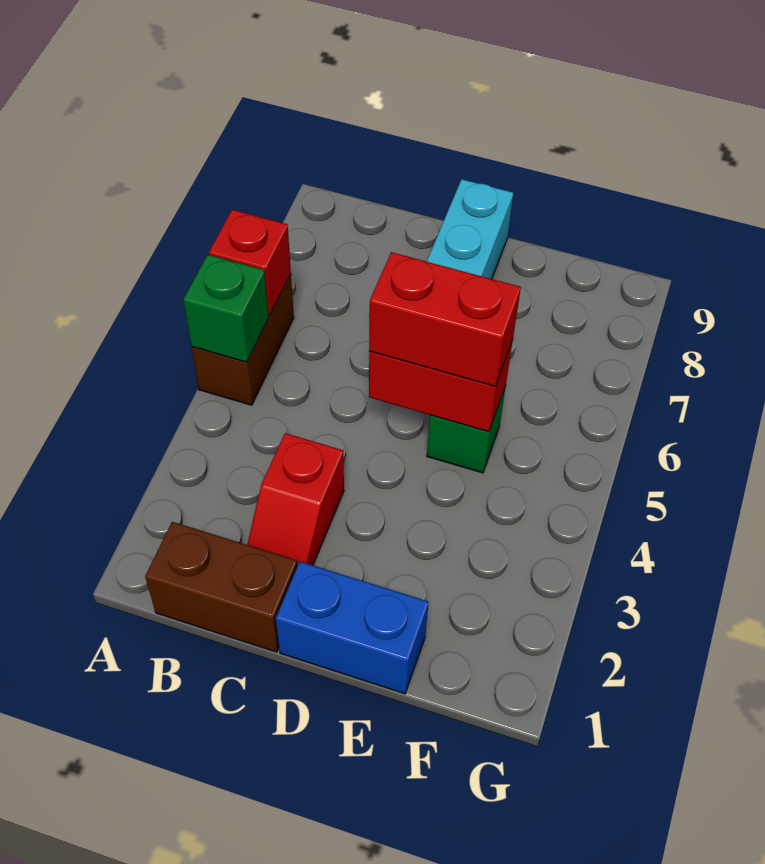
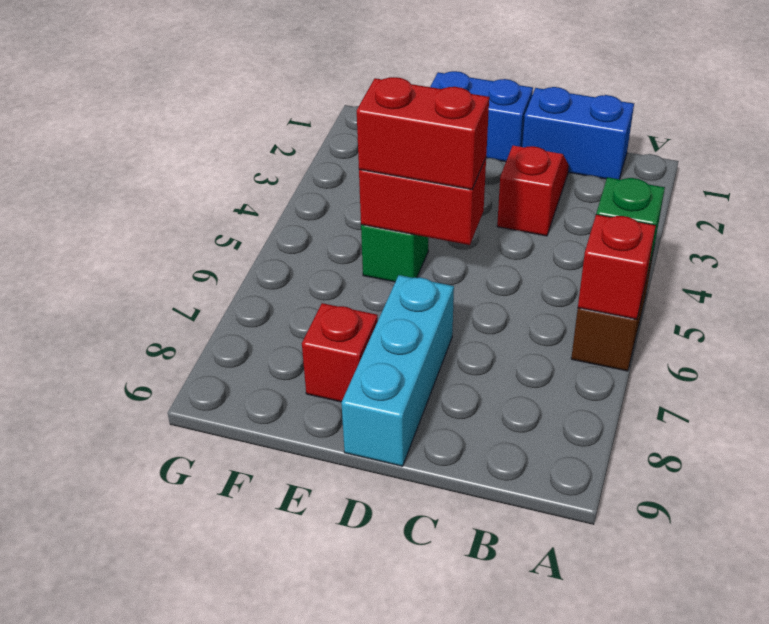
brown brick B1:C1 level 1 -> blue brick B1:C1 level 1
none -> red brick E8 level 1

